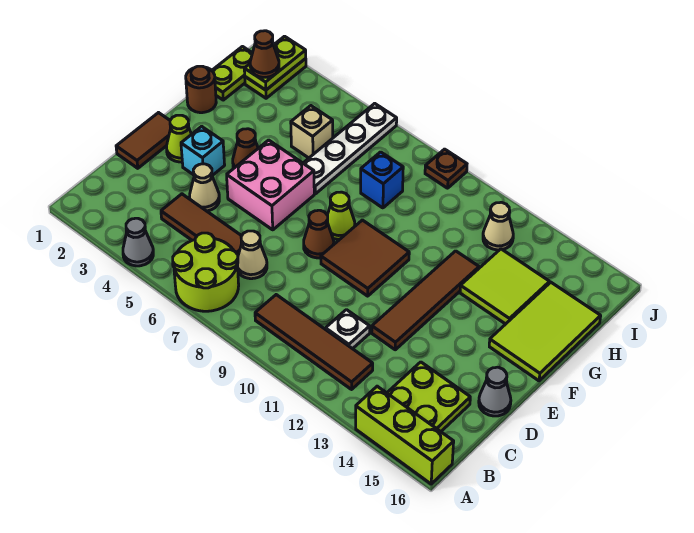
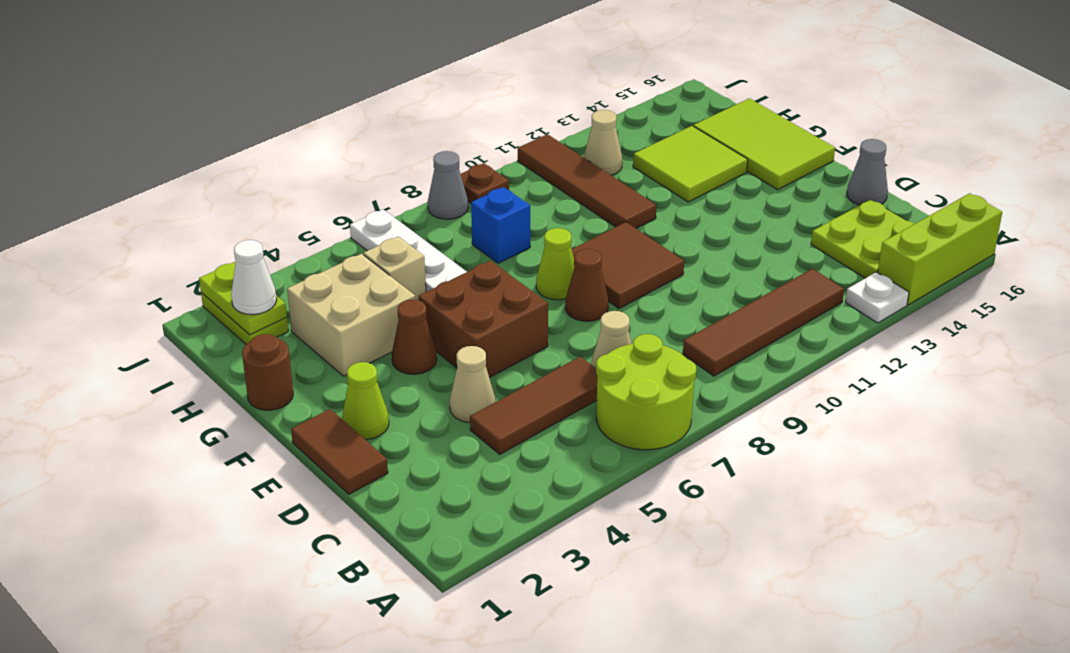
grey cone A4 level 1 -> grey cone J8 level 1
white plate C11 level 1 -> white plate A13 level 1
brown tile D12:G12 level 1 -> brown tile G11:J11 level 1
cyan brick E3 level 1 -> none
pink brick E5:F6 level 1 -> brown brick E5:F6 level 1
none -> tan brick G3:H4 level 1
lime plate H1:I1 level 1 -> none
brown cone I2 level 3 -> white cone I2 level 3

